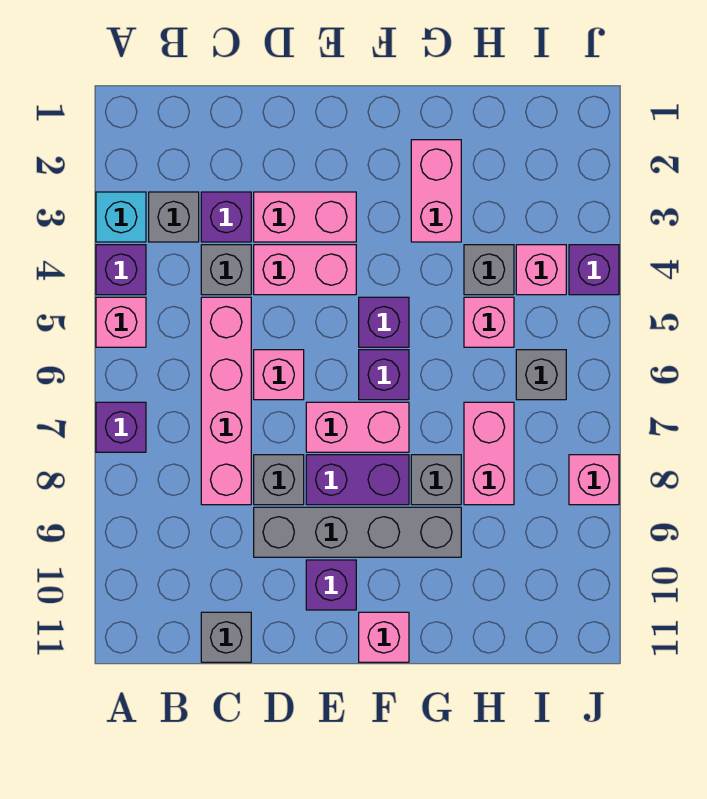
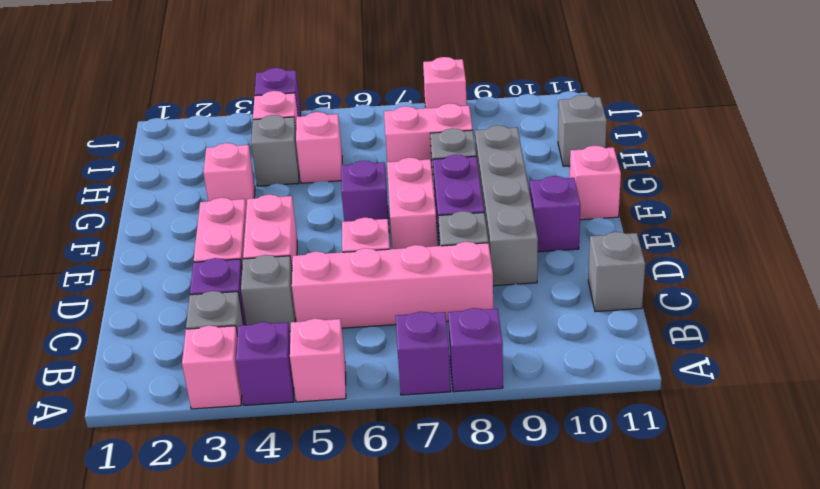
cyan brick A3 level 1 -> pink brick A3 level 1
purple brick F5 level 1 -> purple brick A8 level 1
pink brick G2:G3 level 1 -> pink brick G3 level 1
grey brick I6 level 1 -> grey brick H11 level 1

